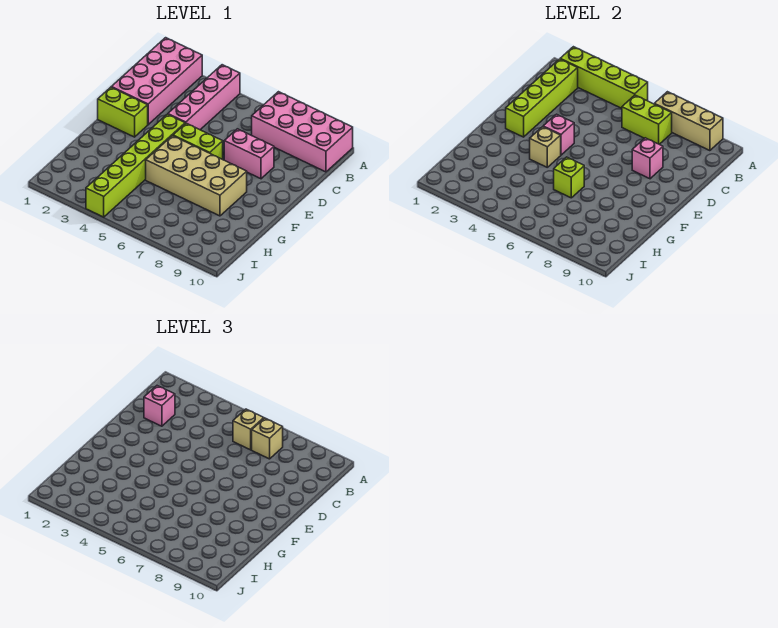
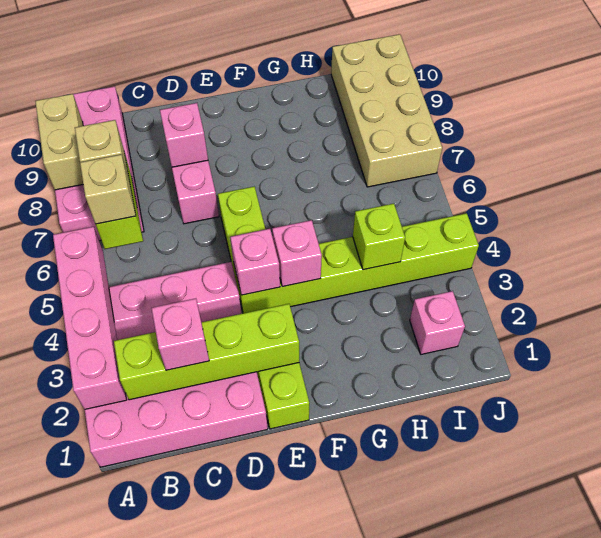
lime brick A2:A5 level 2 -> pink brick A2:A5 level 2
tan brick A7:A9 level 2 -> tan brick A8:A9 level 2
tan brick F4 level 2 -> pink brick F4 level 2
tan brick F5:G8 level 1 -> tan brick I7:J10 level 1
lime brick G6 level 2 -> lime brick H4 level 2
none -> pink brick I2 level 1

